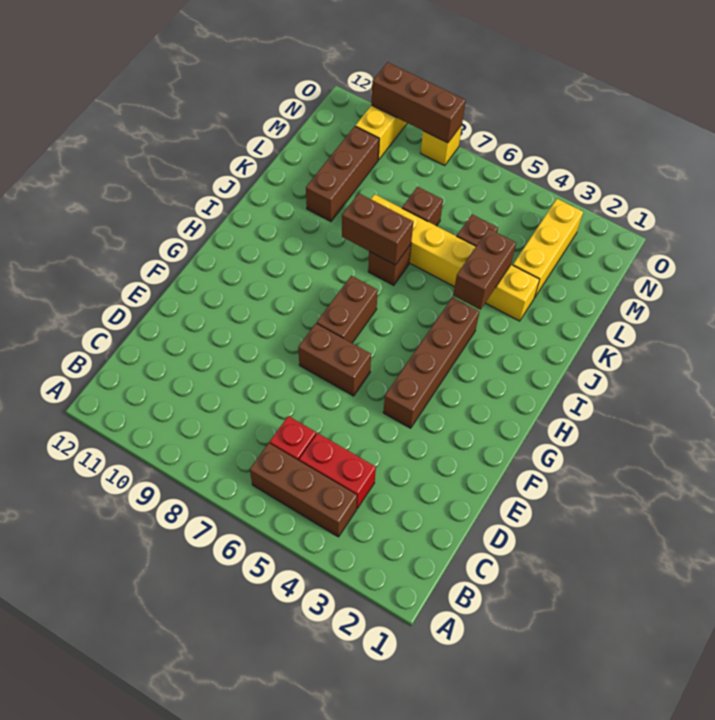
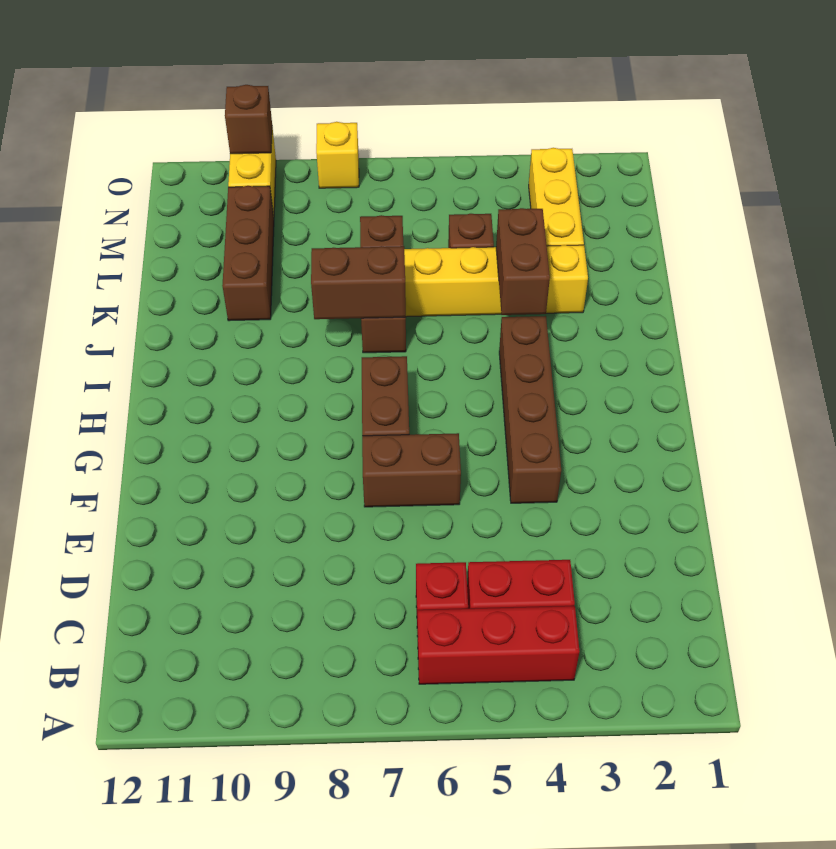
brown brick B4:B6 level 1 -> red brick B4:B6 level 1
brown brick O8:O10 level 2 -> brown brick O10 level 2

